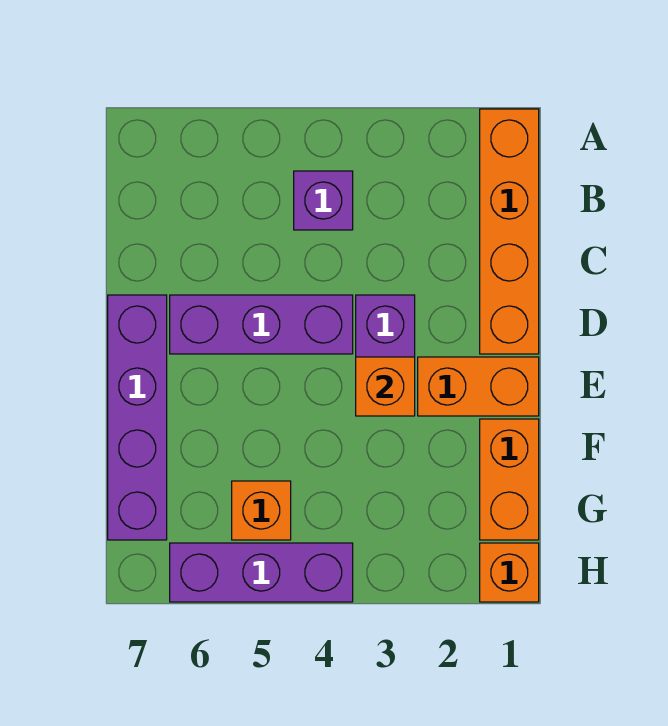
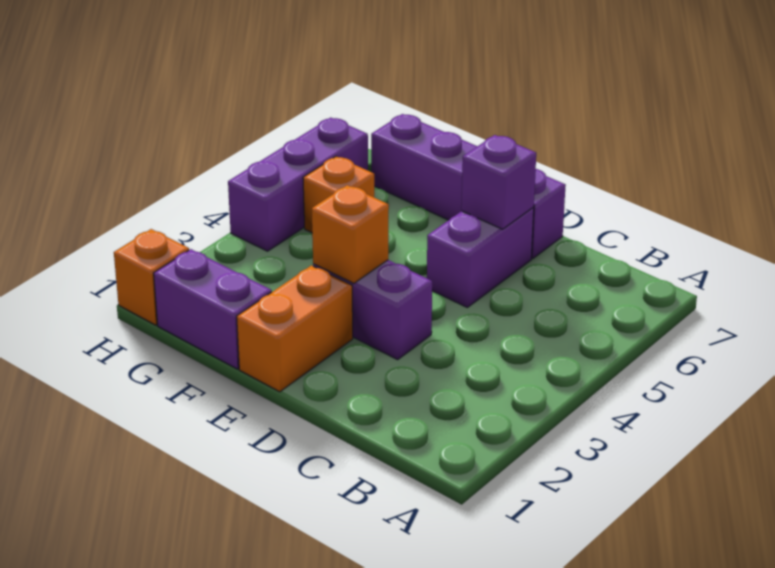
orange brick A1:D1 level 1 -> none
purple brick B4 level 1 -> purple brick D6 level 2
purple brick D4:D6 level 1 -> purple brick D5:D6 level 1
orange brick F1:G1 level 1 -> purple brick F1:G1 level 1

